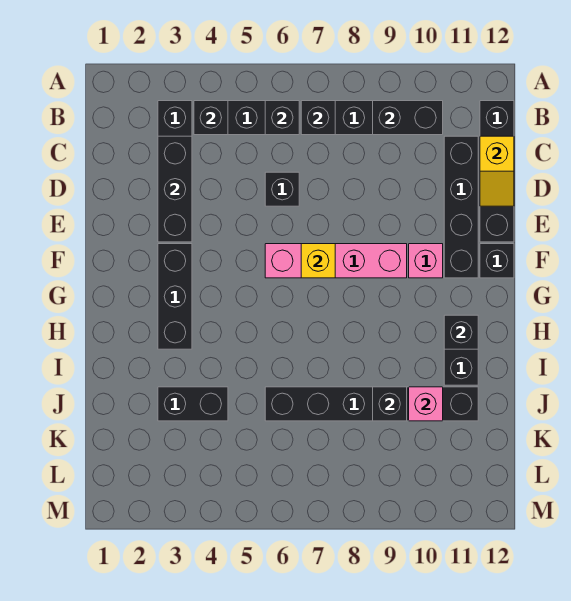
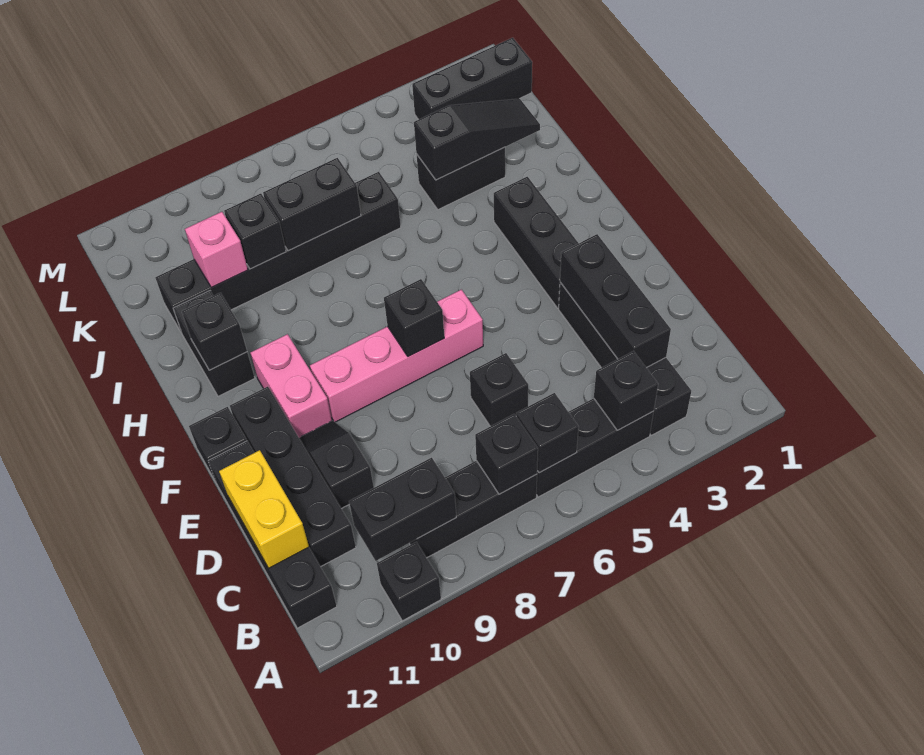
none -> black brick A10 level 1
yellow slope C12:D12 level 2 top C -> yellow brick C12:D12 level 2
none -> black slope D10:E10 level 1 top D
yellow brick F7 level 2 -> black brick F7 level 2
pink brick F10 level 1 -> pink brick F10:G10 level 1
none -> black slope J2:J4 level 2 top 4
none -> black brick J7:J8 level 2
none -> black brick L1:L3 level 1

